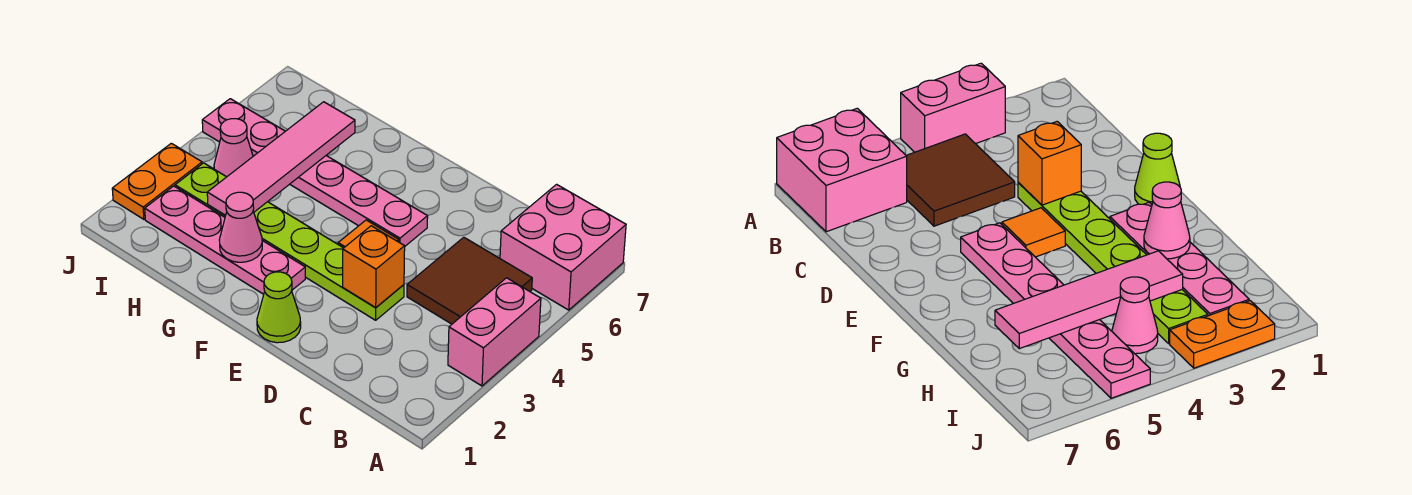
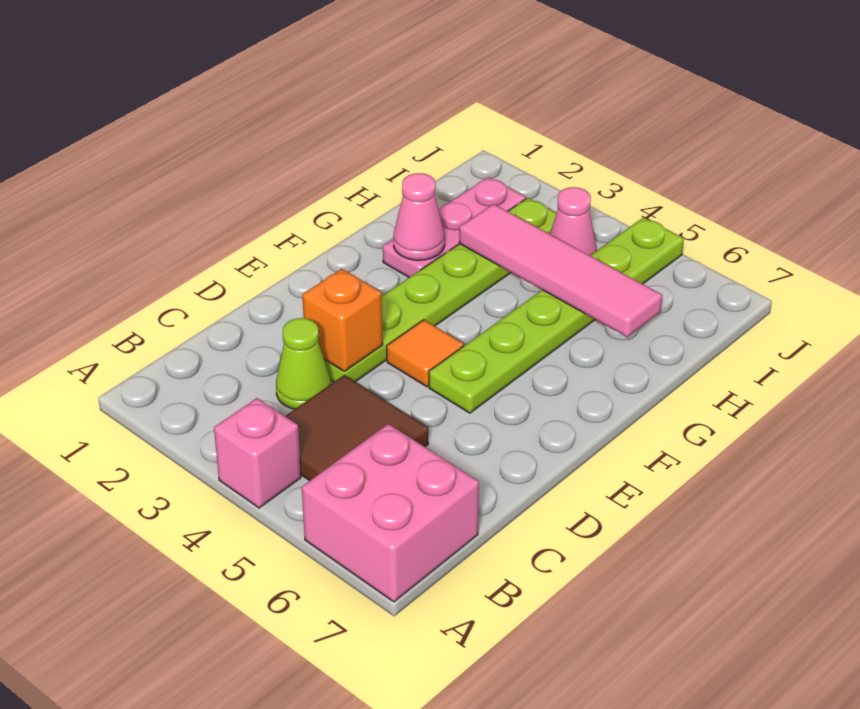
pink brick A3:A4 level 1 -> pink brick A4 level 1
lime cone E1 level 1 -> lime cone C3 level 1
pink plate E5:J5 level 1 -> lime plate E5:J5 level 1
pink plate F2:I2 level 1 -> pink plate G2:I2 level 1
orange plate J2:J3 level 1 -> none

